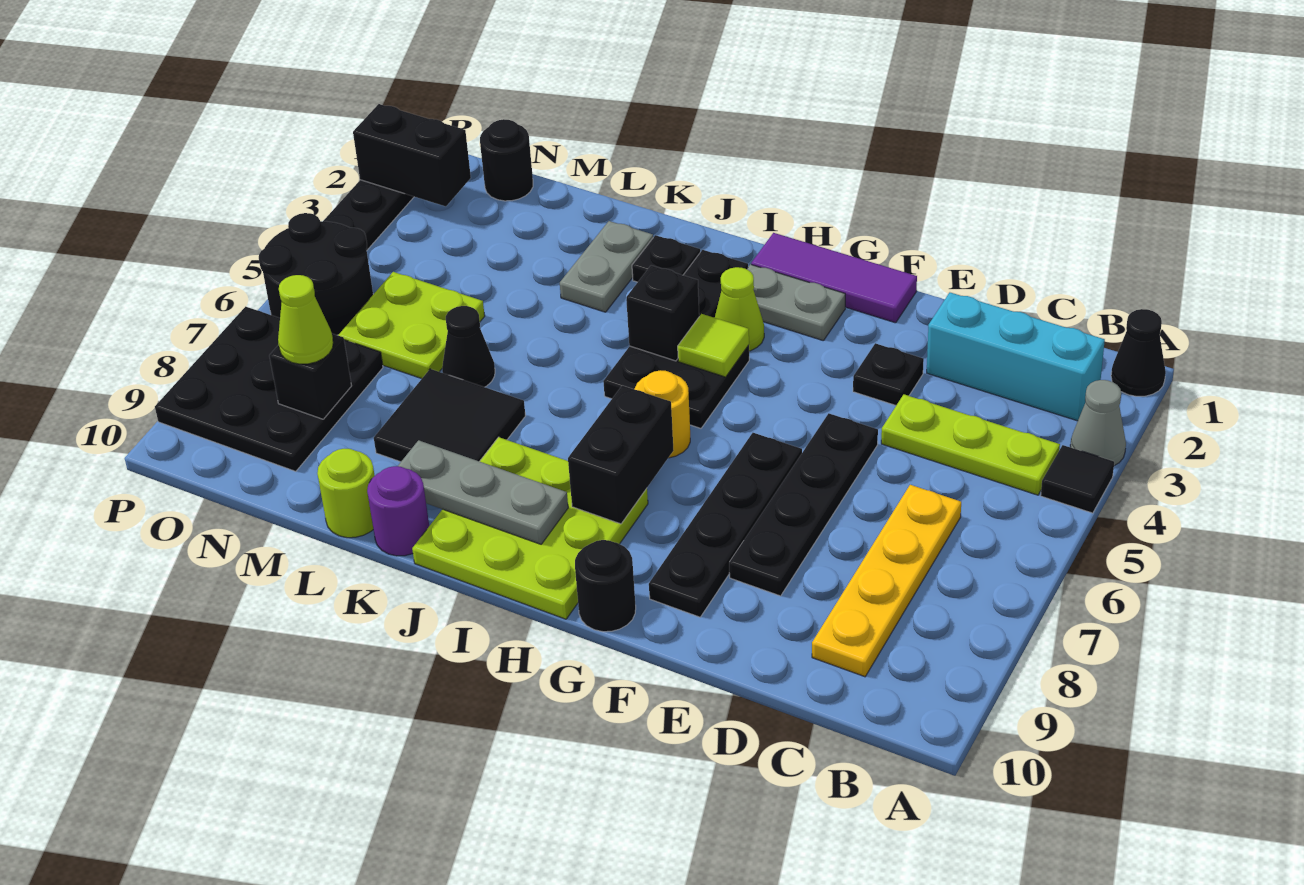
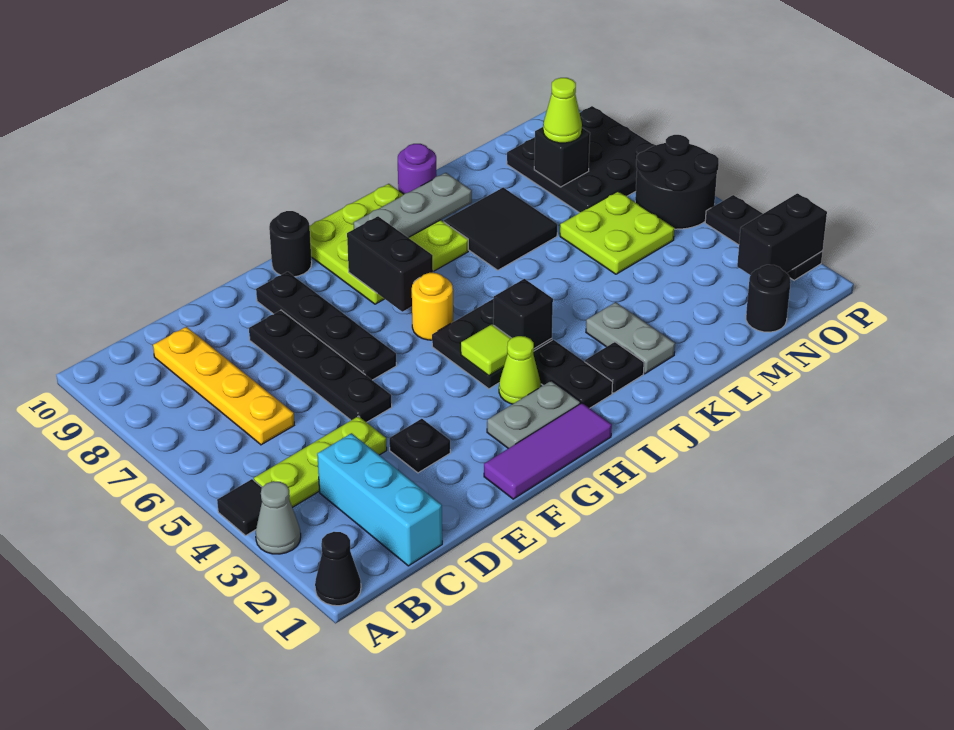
cyan brick B2:D2 level 1 -> cyan brick C1:C3 level 1
black cone L6 level 1 -> none
lime round brick L10 level 1 -> none

